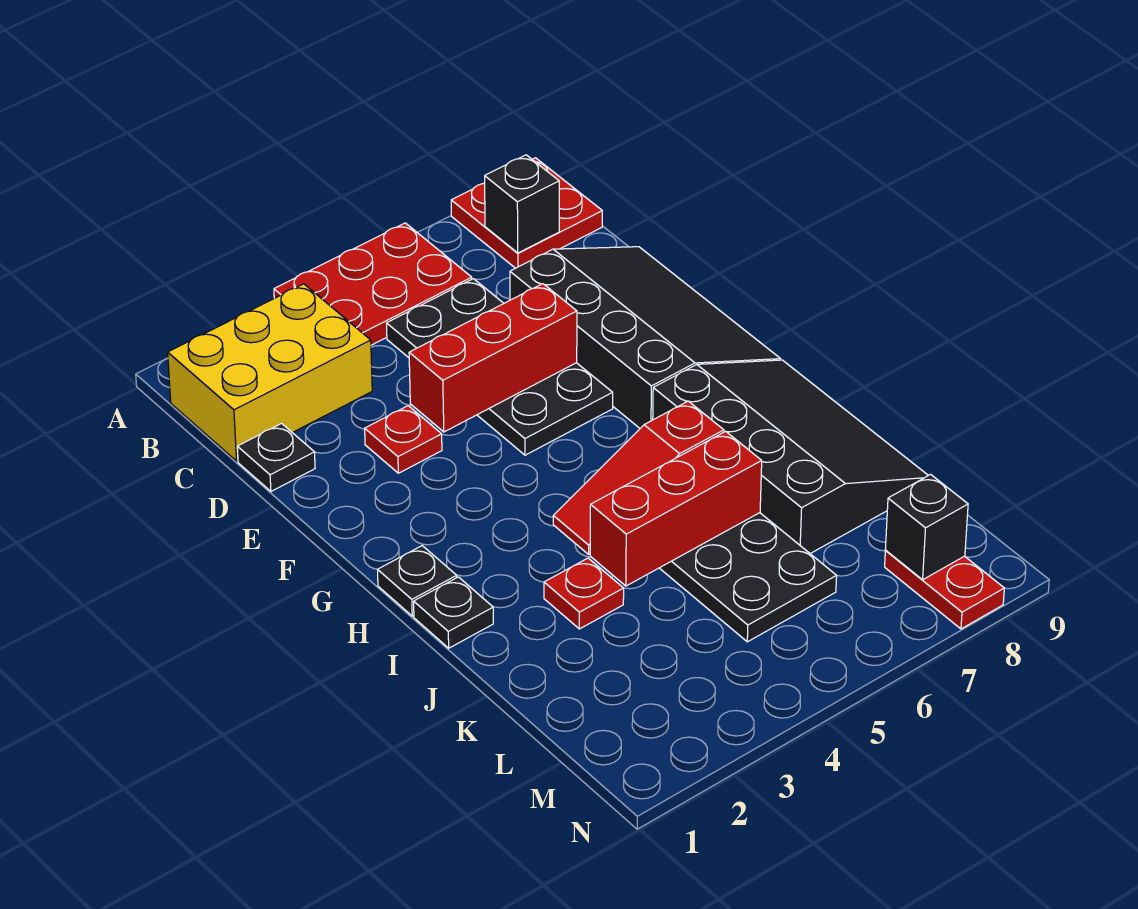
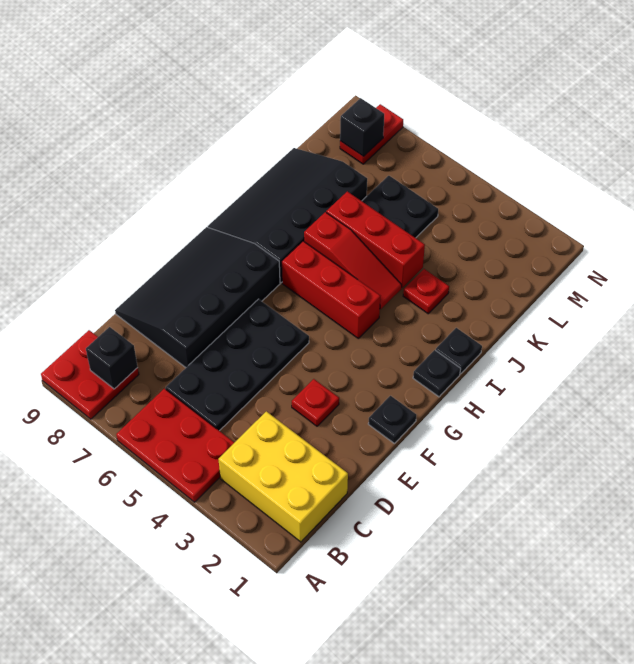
black plate D1 level 1 -> black plate F1 level 1
red brick E4:E6 level 2 -> red brick H4:H6 level 1

